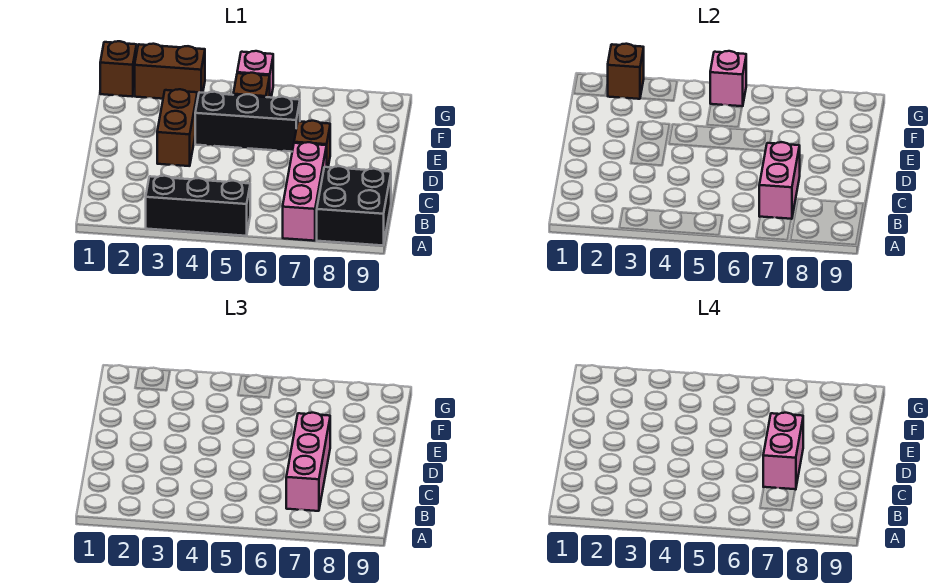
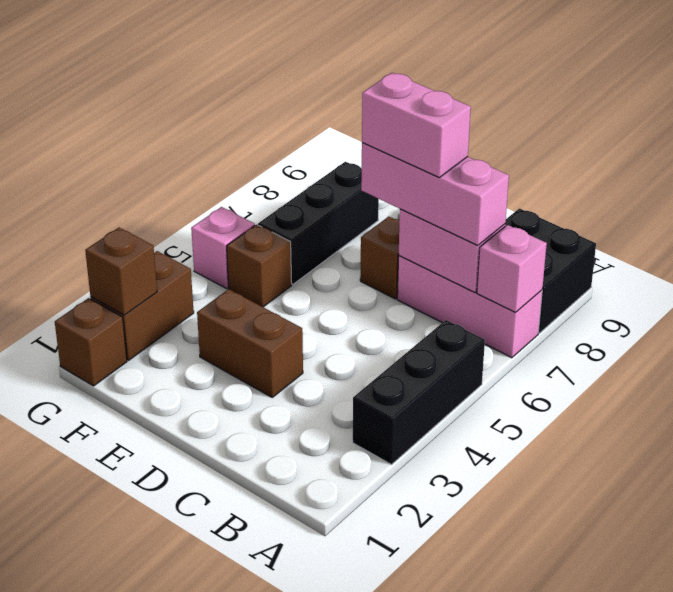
black brick E4:E6 level 1 -> black brick F6:F8 level 1
pink brick G5 level 2 -> pink brick A7 level 2

